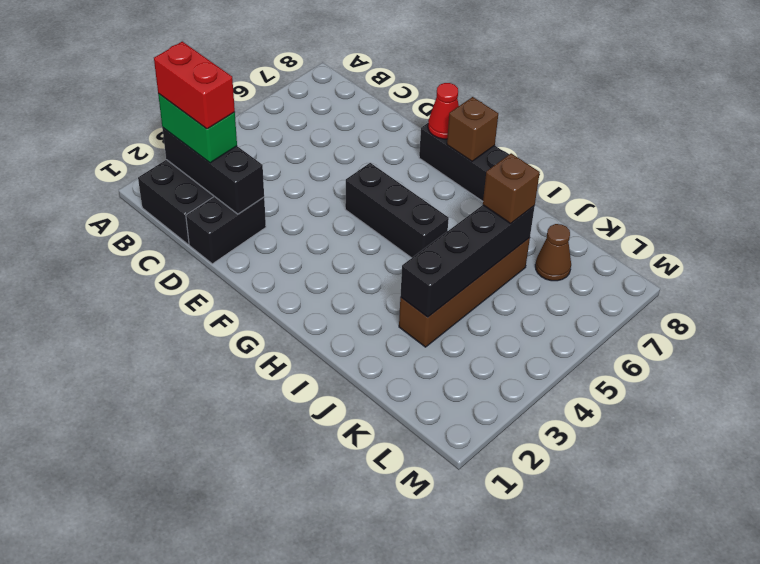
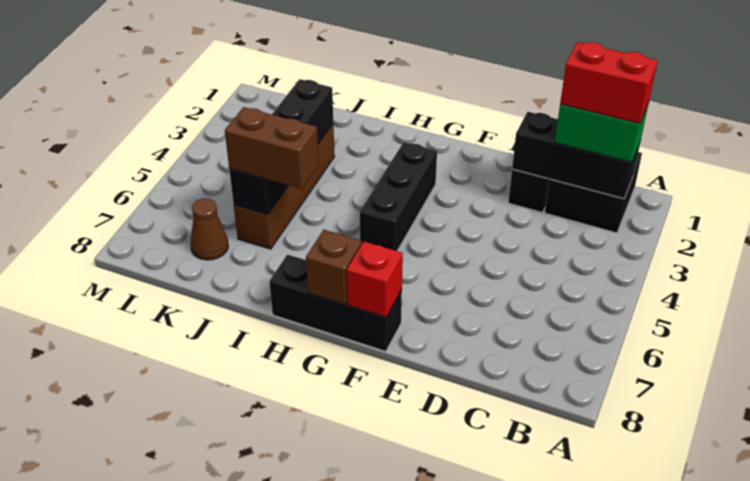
black brick F5:H5 level 1 -> black brick G3:G5 level 1
red cone F8 level 2 -> red brick F8 level 2
brown brick J6 level 3 -> brown brick I6:J6 level 3

